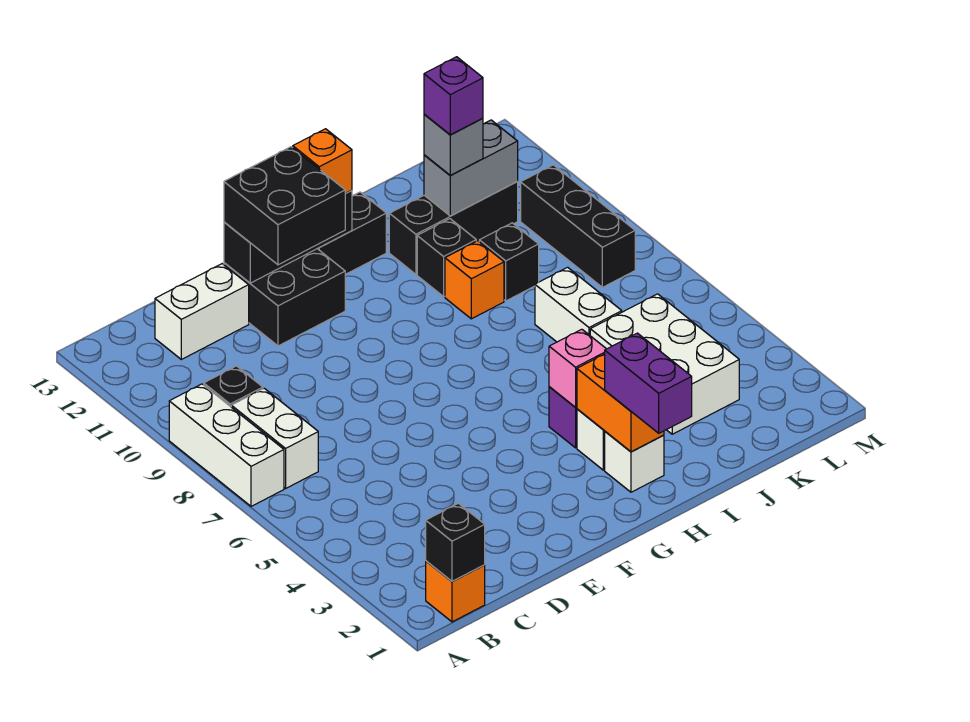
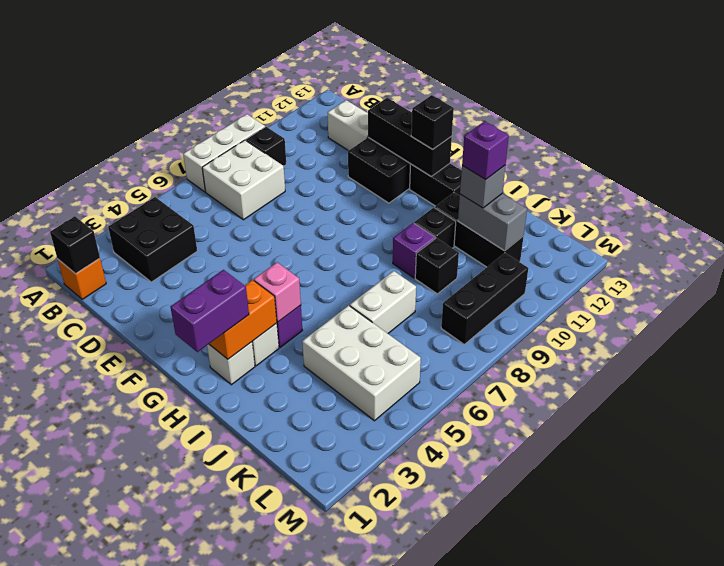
white brick B7:B8 level 1 -> white brick B7:C8 level 1
black brick E11:F12 level 3 -> black brick B3:C4 level 1
orange brick G12 level 3 -> black brick G12 level 3
orange brick I9 level 1 -> purple brick I9 level 1
white brick J3:K5 level 1 -> white brick J4:L5 level 1

